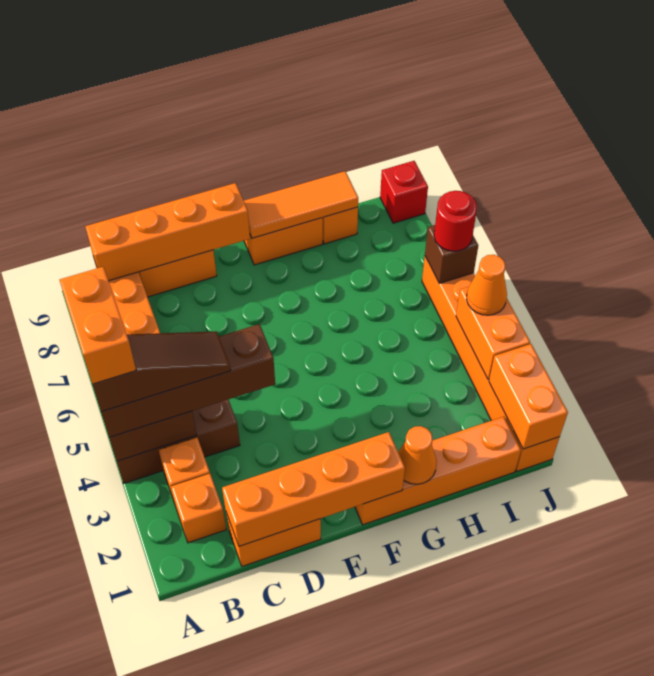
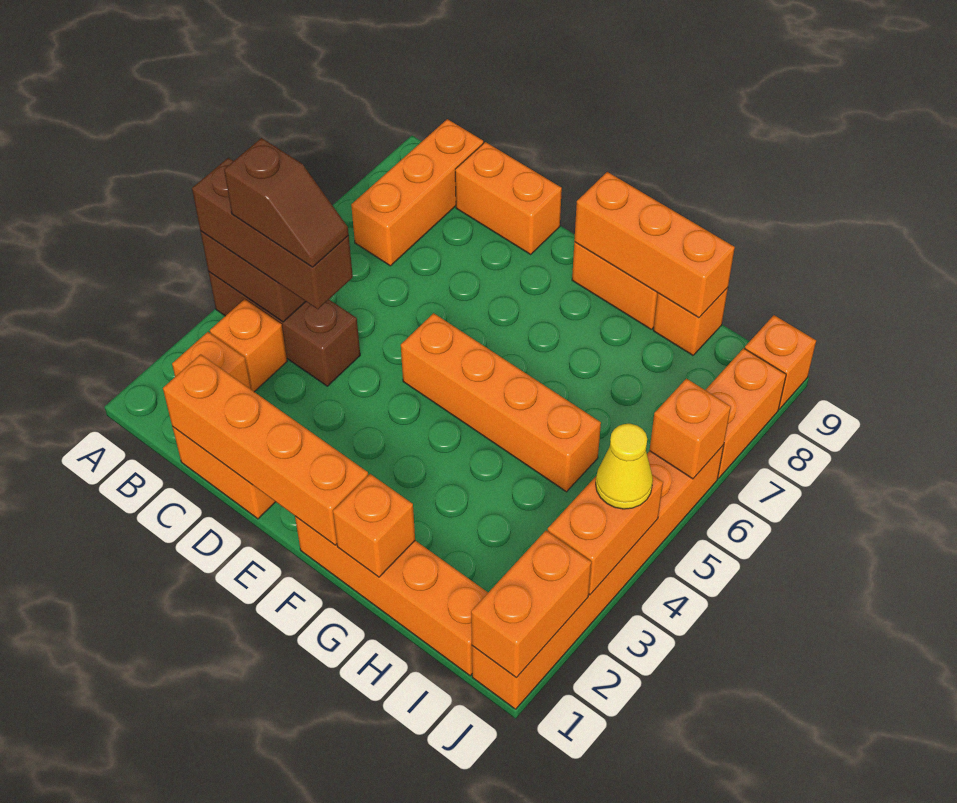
brown brick A4:D4 level 3 -> brown brick A4:C4 level 3
brown slope A4:C4 level 4 top A -> brown slope B4:C4 level 4 top B
orange brick A4:A5 level 5 -> orange brick J7:J8 level 1
orange brick B9:E9 level 2 -> orange brick E5:H5 level 1
orange tile F9:H9 level 2 -> orange brick F9:H9 level 2
orange cone G1 level 2 -> orange brick G1 level 2
orange cone J4 level 3 -> yellow cone J4 level 3
brown brick J6 level 2 -> orange brick J6 level 2
red round brick J6 level 3 -> none
red brick J9 level 1 -> orange brick J9 level 1

